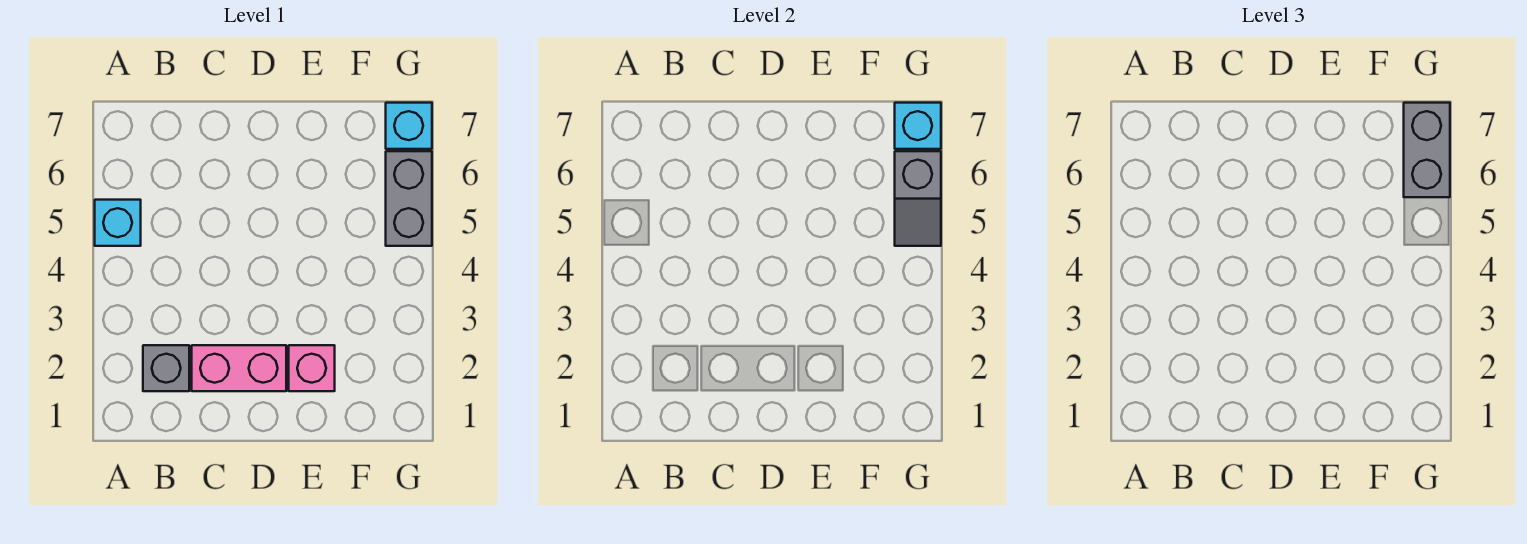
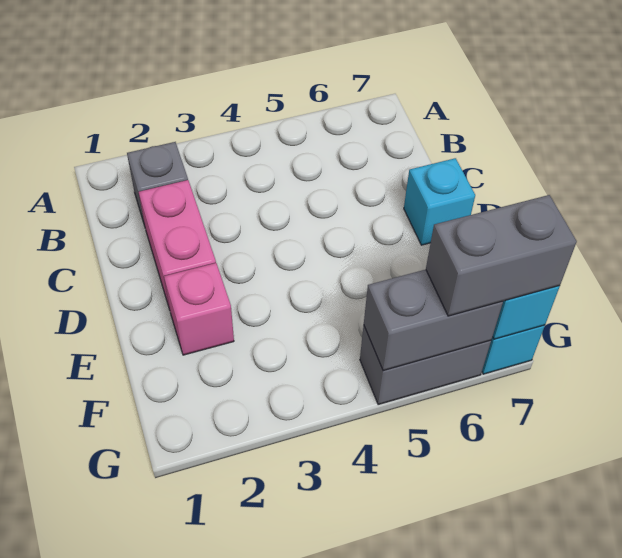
cyan brick A5 level 1 -> cyan brick D7 level 1
grey slope G5:G6 level 2 top 6 -> grey brick G5:G6 level 2

